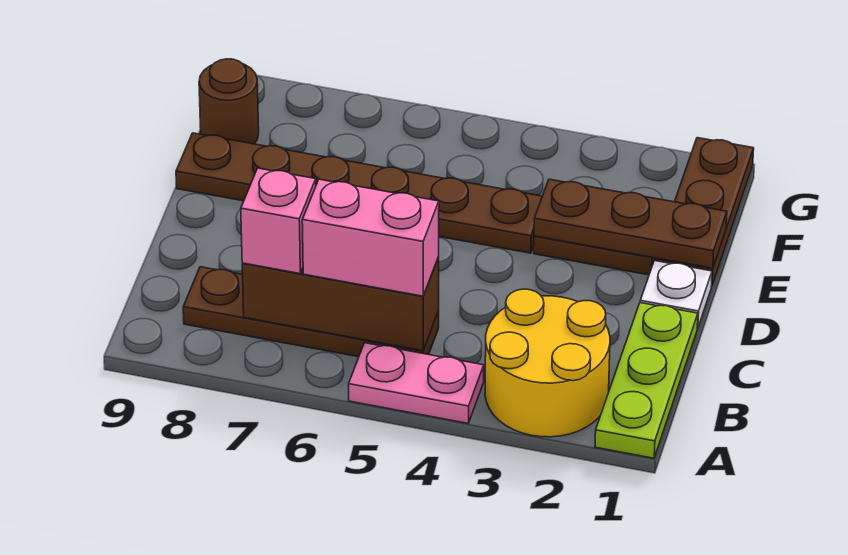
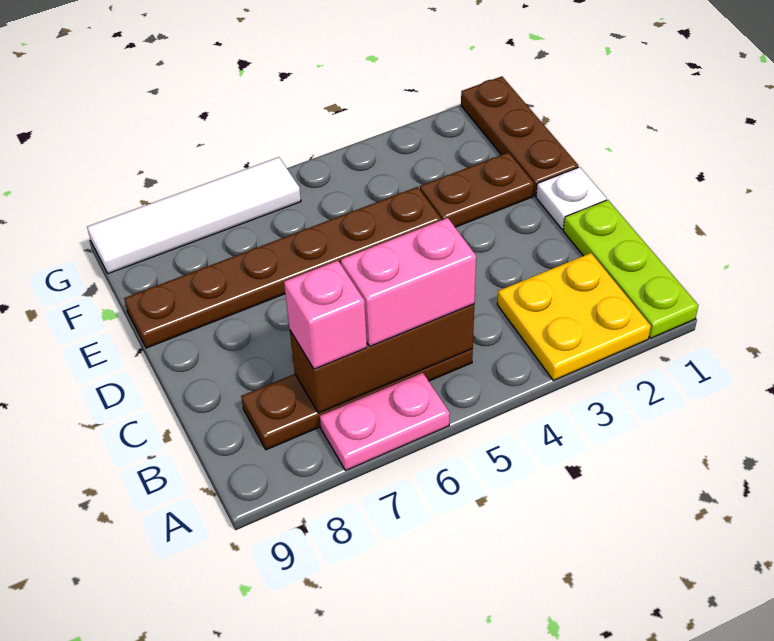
yellow round brick A2:B3 level 1 -> yellow plate A2:B3 level 1
pink plate A4:A5 level 1 -> pink plate A6:A7 level 1
brown plate E1:E3 level 2 -> none
brown round brick F9 level 1 -> none
none -> white tile G6:G9 level 1

